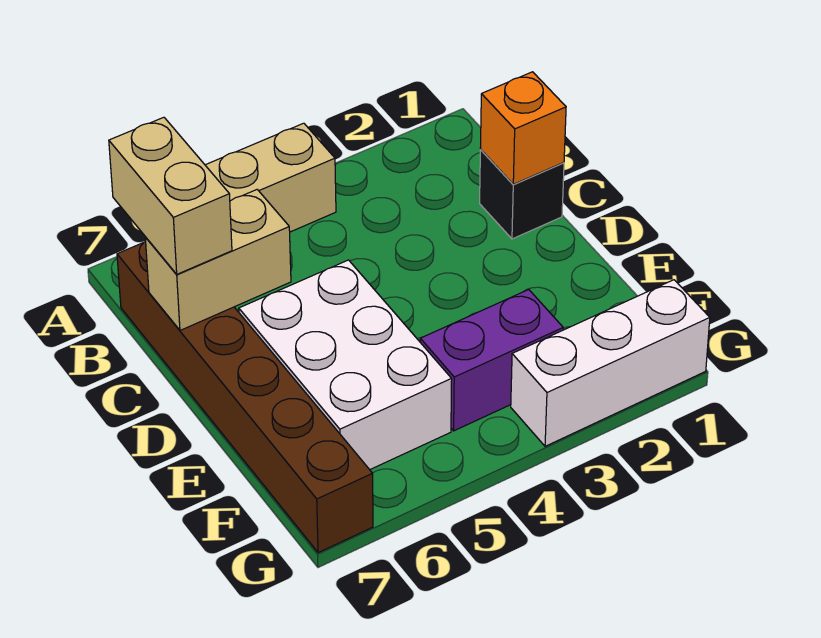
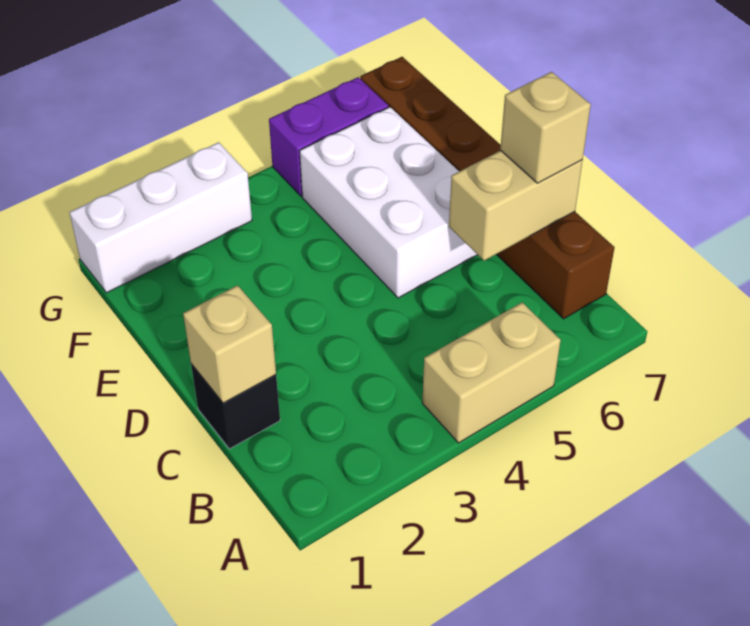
tan brick B7:C7 level 3 -> tan brick C7 level 3
orange brick C1 level 2 -> tan brick C1 level 2
purple brick F3:F4 level 1 -> purple brick G5:G6 level 1

